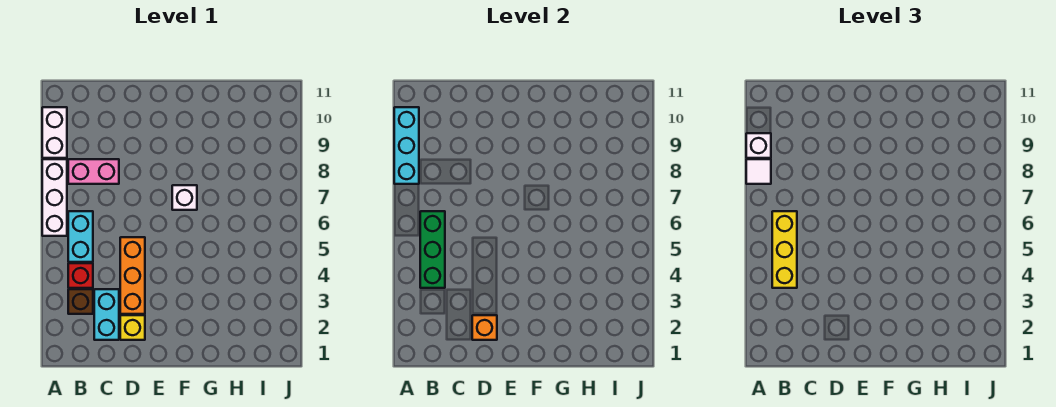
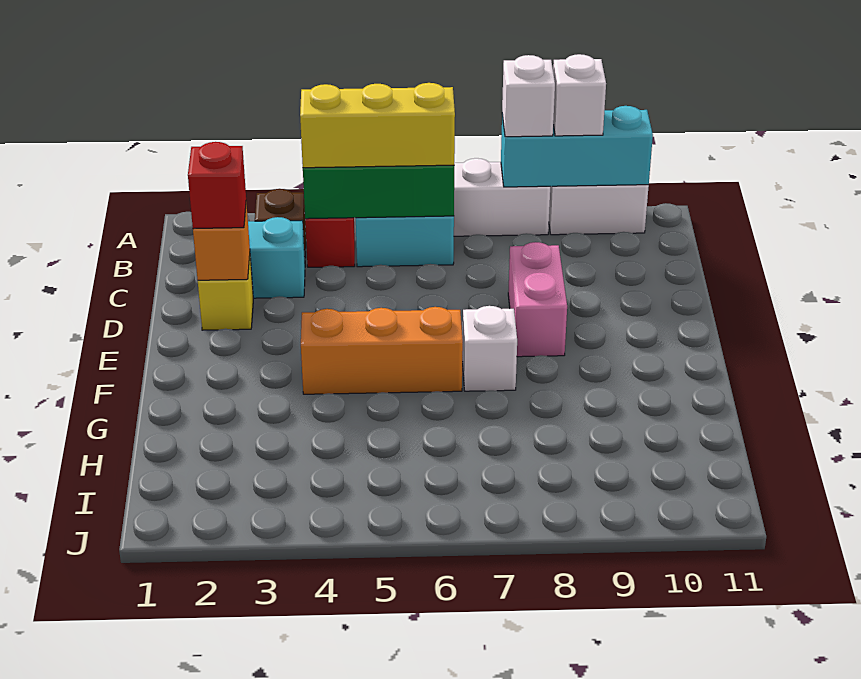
white tile A8 level 3 -> white brick A8 level 3
pink brick B8:C8 level 1 -> pink brick D8:E8 level 1
none -> red brick D2 level 3
orange brick D3:D5 level 1 -> orange brick F4:F6 level 1

